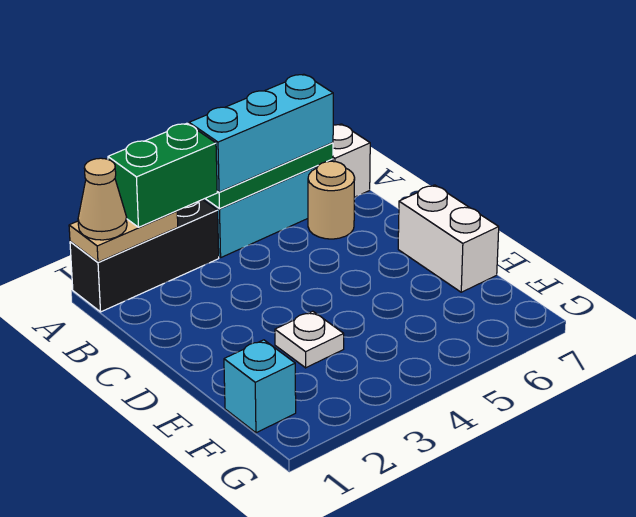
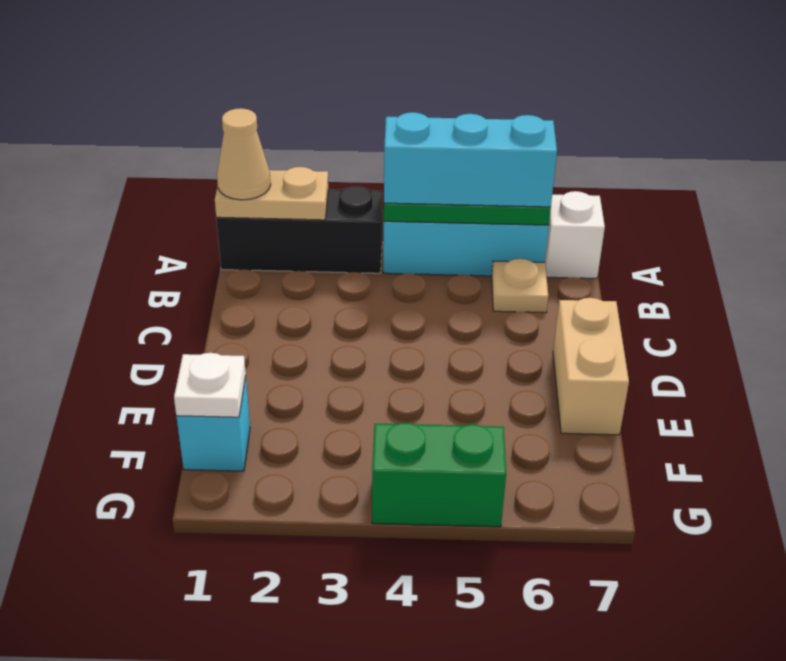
green brick A2:A3 level 3 -> green brick G4:G5 level 1
tan round brick B6 level 1 -> tan plate B6 level 1
white brick D7:E7 level 1 -> tan brick D7:E7 level 1
white plate E3 level 1 -> white plate F1 level 2

